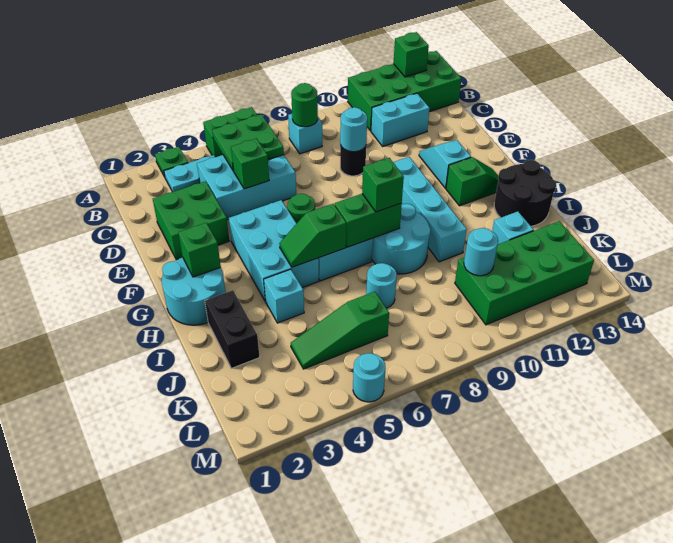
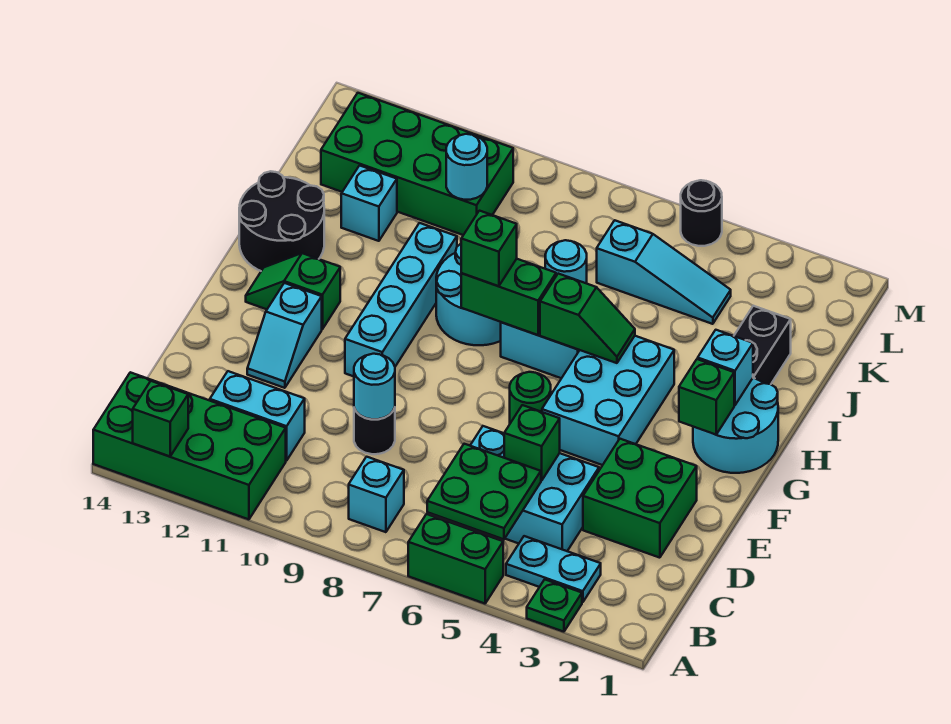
green round brick B8 level 2 -> none
cyan brick I4 level 1 -> cyan brick H2 level 2
green slope K4:K6 level 1 top 6 -> cyan slope K4:K6 level 1 top 6
cyan round brick M5 level 1 -> black round brick M5 level 1

